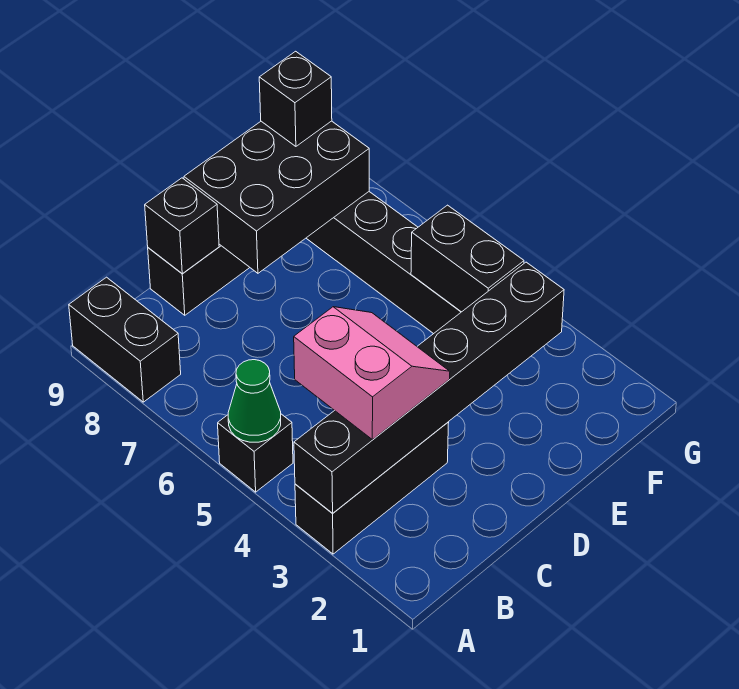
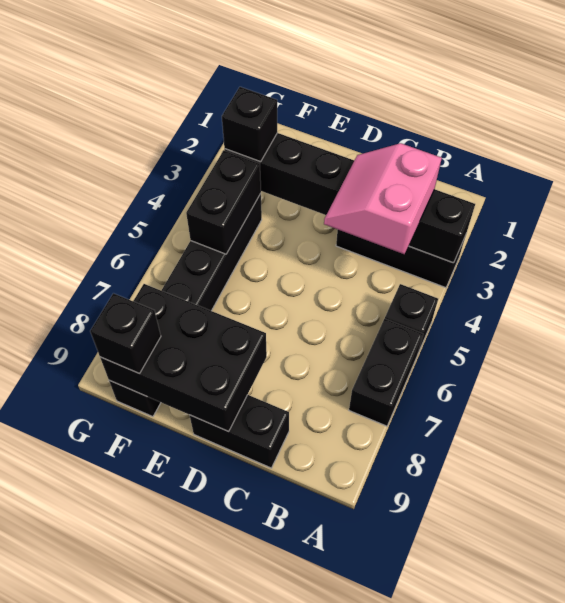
green cone A5 level 2 -> none
black brick A8:A9 level 1 -> black brick A6:A7 level 1
black brick C9 level 2 -> black brick F3 level 3

